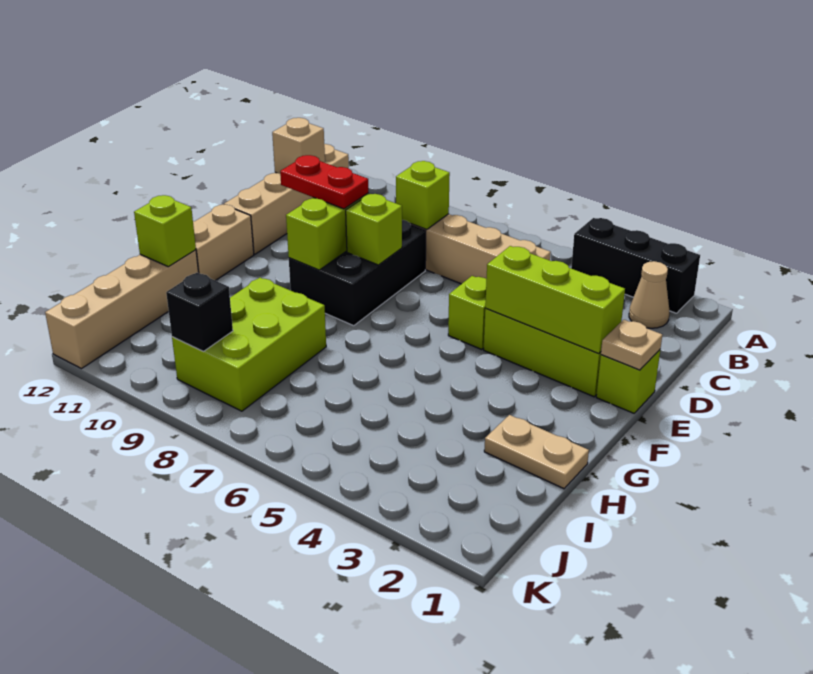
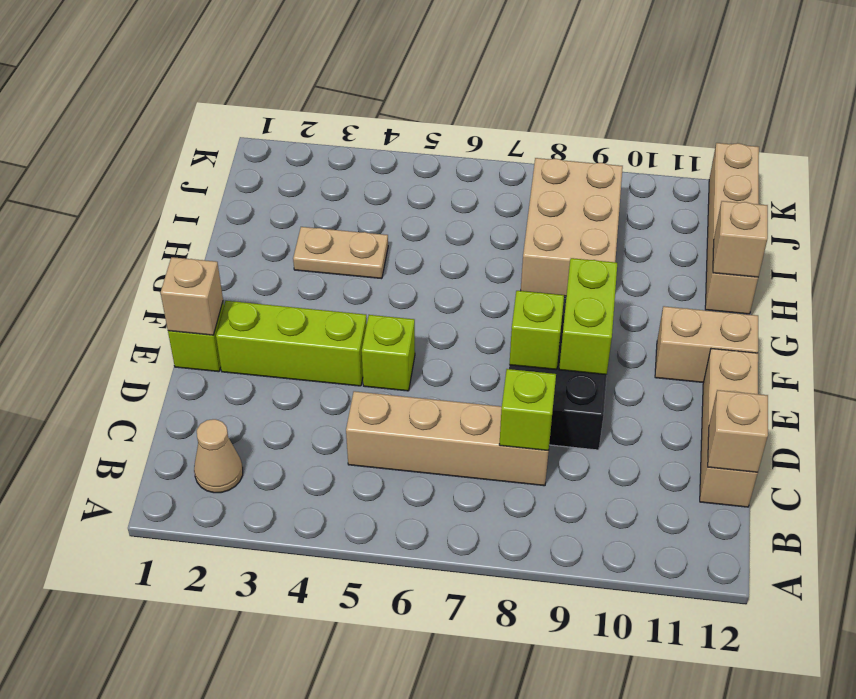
black brick A2:A4 level 1 -> none
tan brick B12:E12 level 1 -> tan brick C12:E12 level 1
tan plate E1 level 2 -> tan brick E1 level 2
lime brick E2:E4 level 2 -> none
red plate E9:E10 level 3 -> none
tan brick F12:G12 level 1 -> tan brick F11:F12 level 1
tan plate H1:H2 level 1 -> tan plate H3:H4 level 1
lime brick H8:J9 level 1 -> tan brick H8:J9 level 1
lime brick H12 level 2 -> tan brick H12 level 2
black brick J9 level 2 -> none

